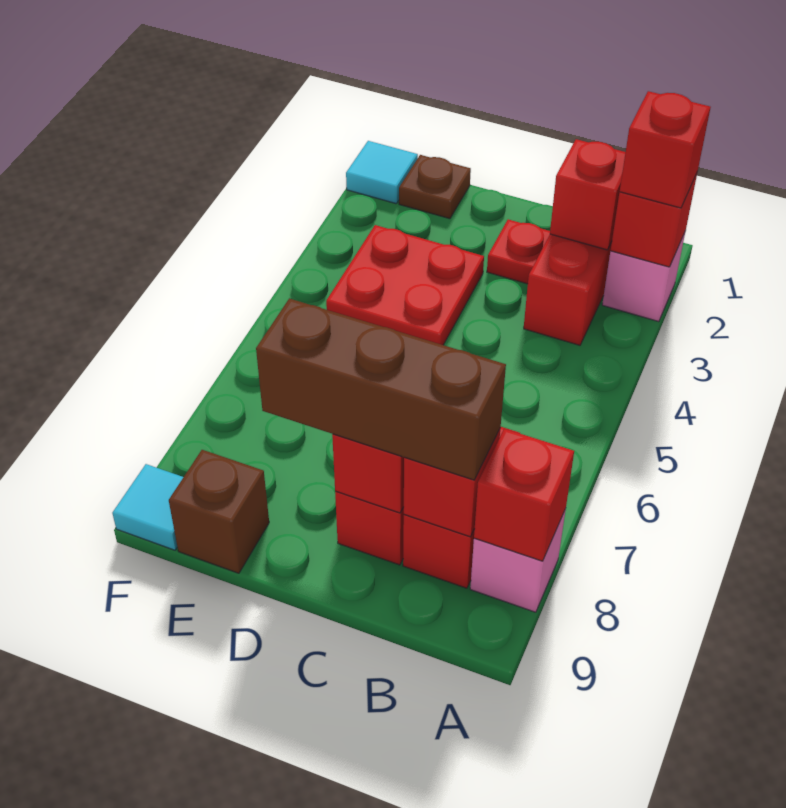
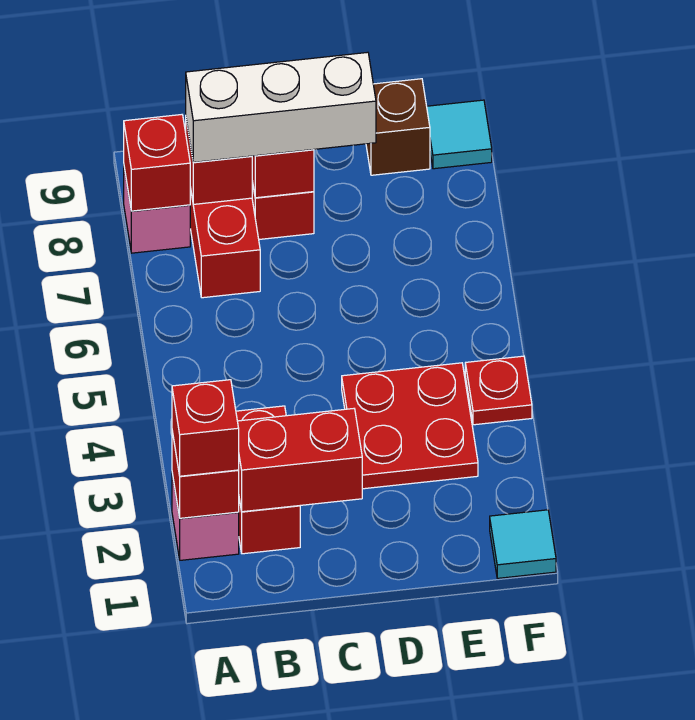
red brick B2 level 2 -> red brick B2:C2 level 2
brown brick B8:D8 level 3 -> white brick B8:D8 level 3
red plate C2 level 1 -> red plate F4 level 1
brown plate E1 level 1 -> none

